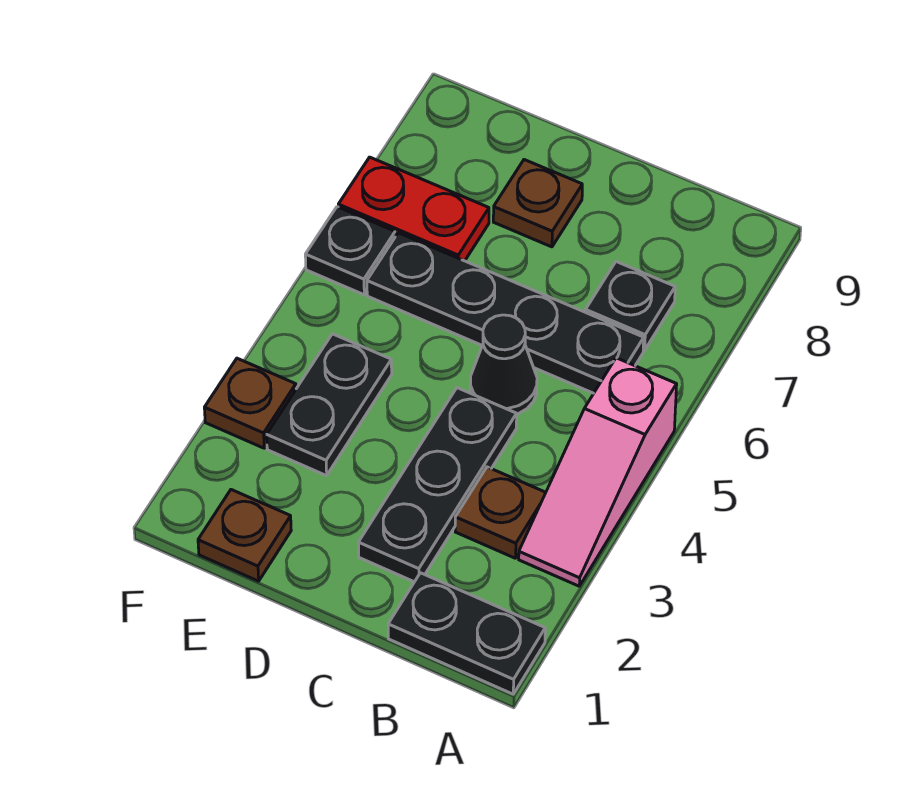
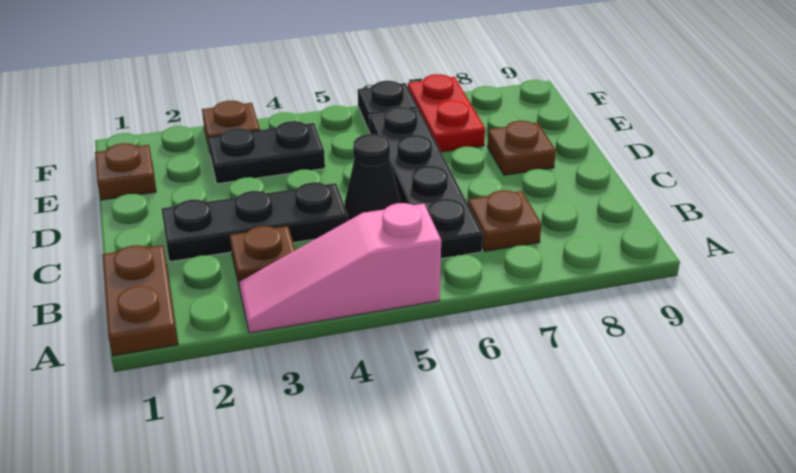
black plate A1:B1 level 1 -> brown plate A1:B1 level 1
black plate B7 level 1 -> brown plate B7 level 1

